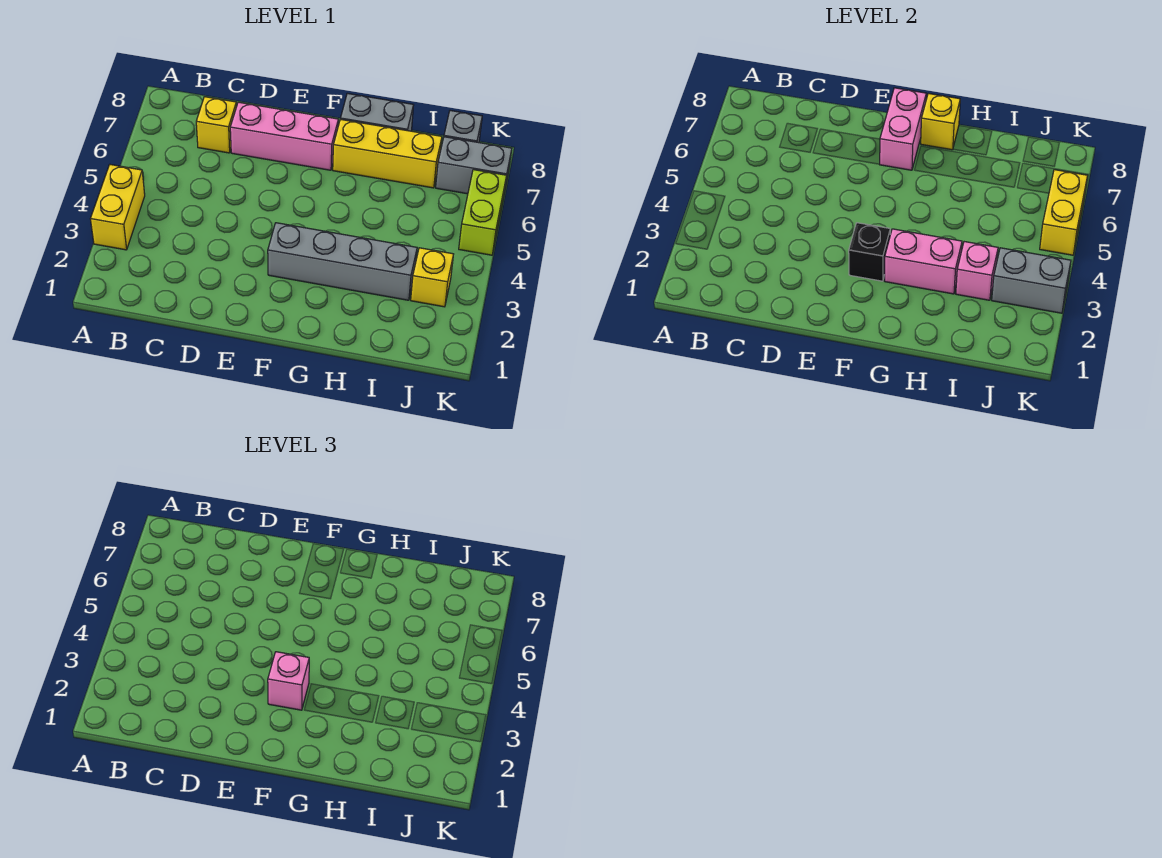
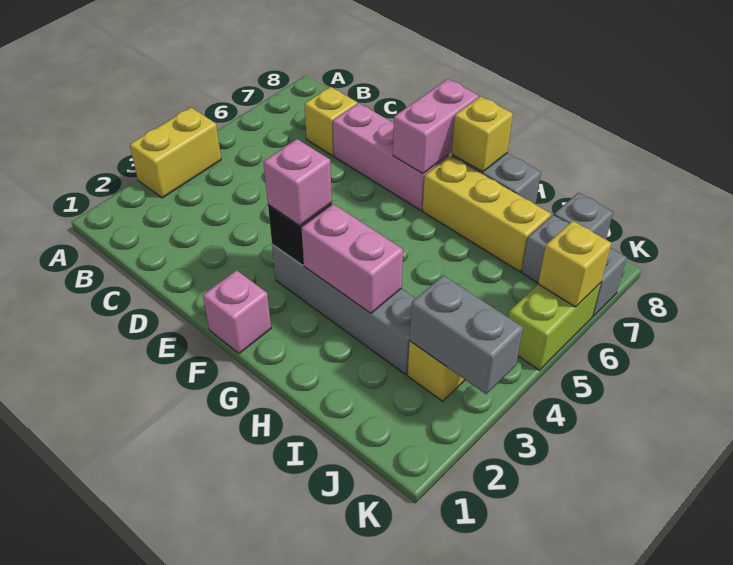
pink brick I3 level 2 -> pink brick F1 level 1
yellow brick K5:K6 level 2 -> yellow brick K6 level 2

